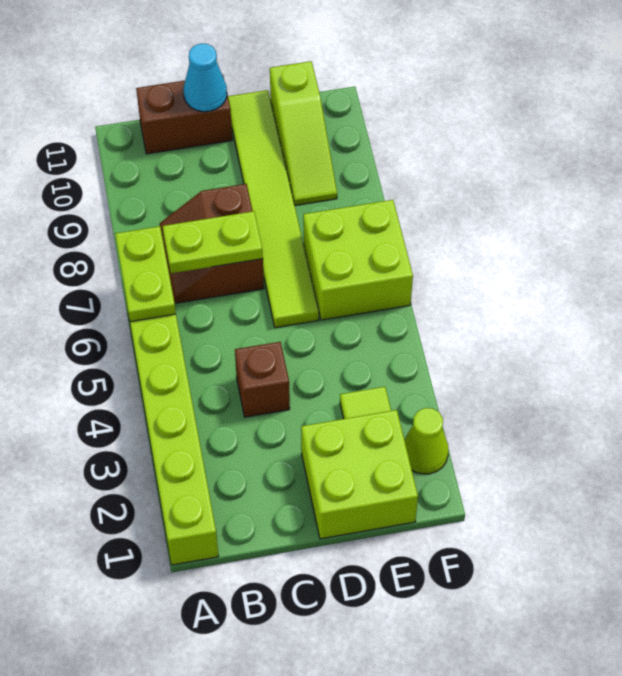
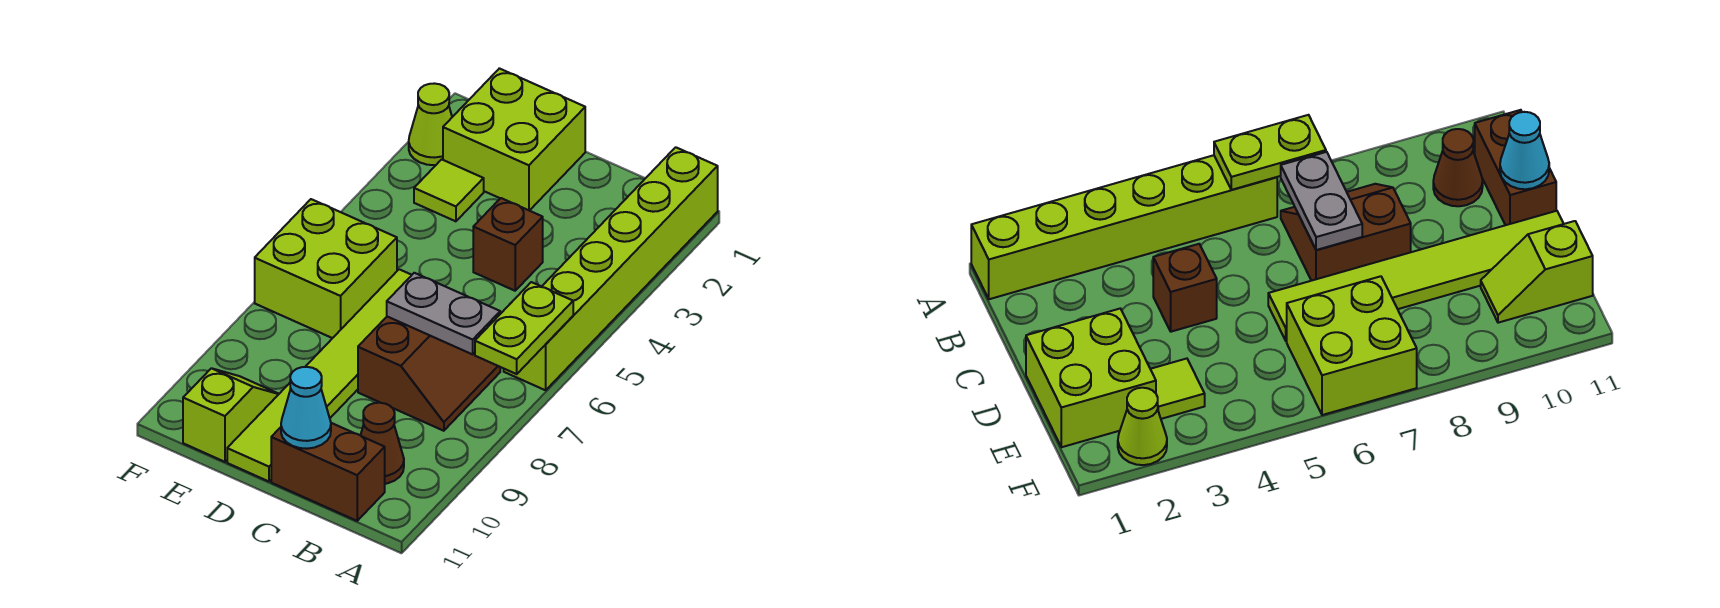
lime plate B7:C7 level 2 -> grey plate B7:C7 level 2
none -> brown cone B10 level 1
lime slope E9:E11 level 1 top 11 -> lime slope E10:E11 level 1 top 11

